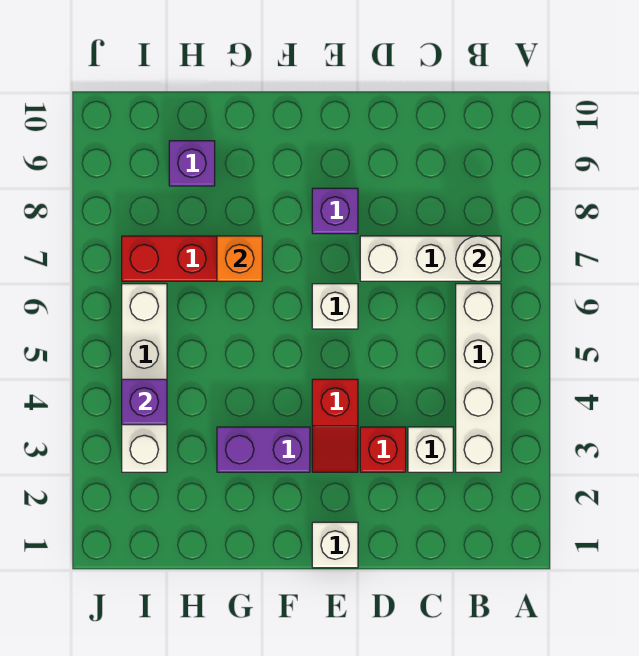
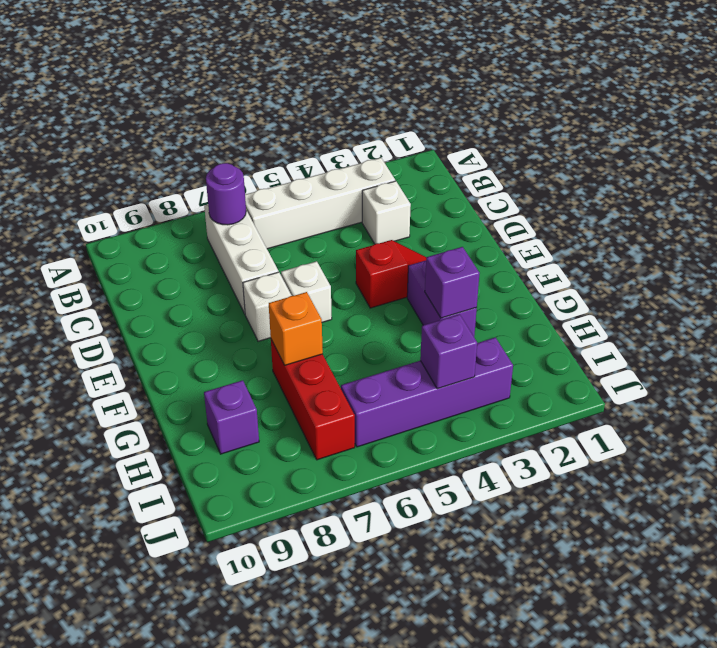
white round brick B7 level 2 -> purple round brick B7 level 2
red brick D3 level 1 -> none
white brick E1 level 1 -> white brick E7 level 1
purple brick E8 level 1 -> purple brick G3 level 2
white brick I3:I6 level 1 -> purple brick I3:I6 level 1

